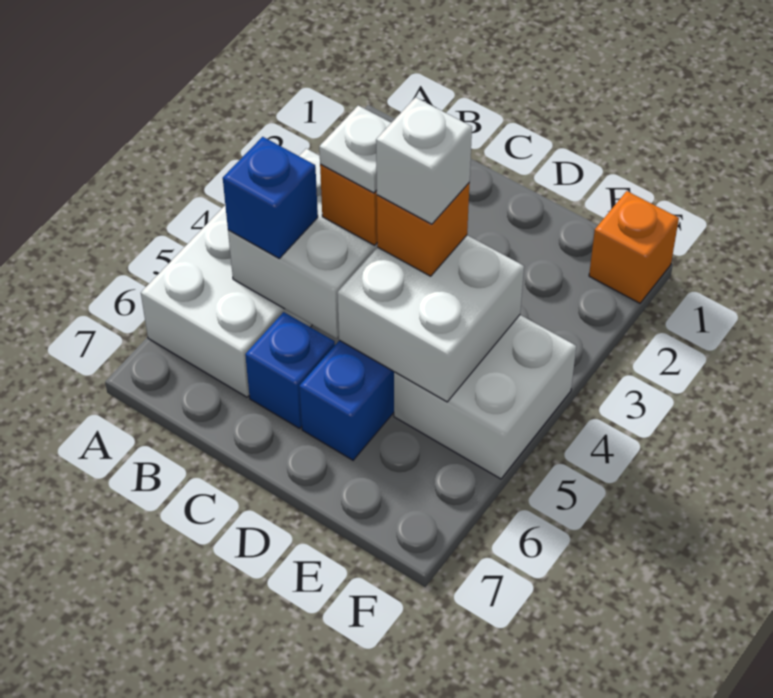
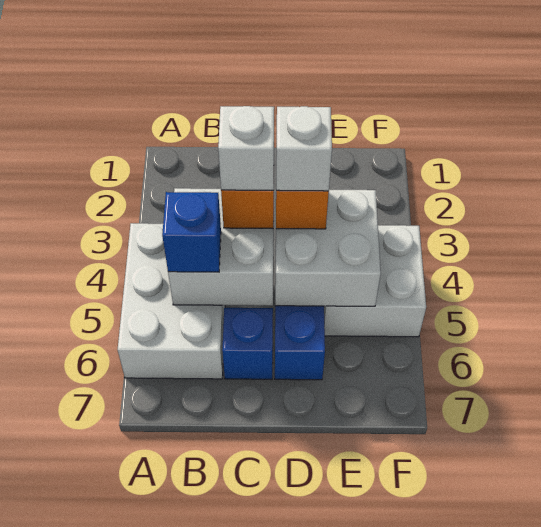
white plate C4 level 4 -> white brick C4 level 4
orange brick F1 level 1 -> none

